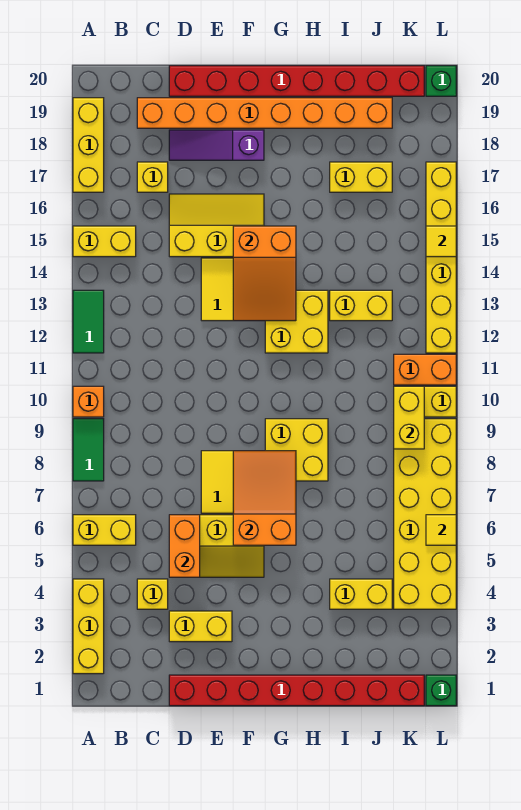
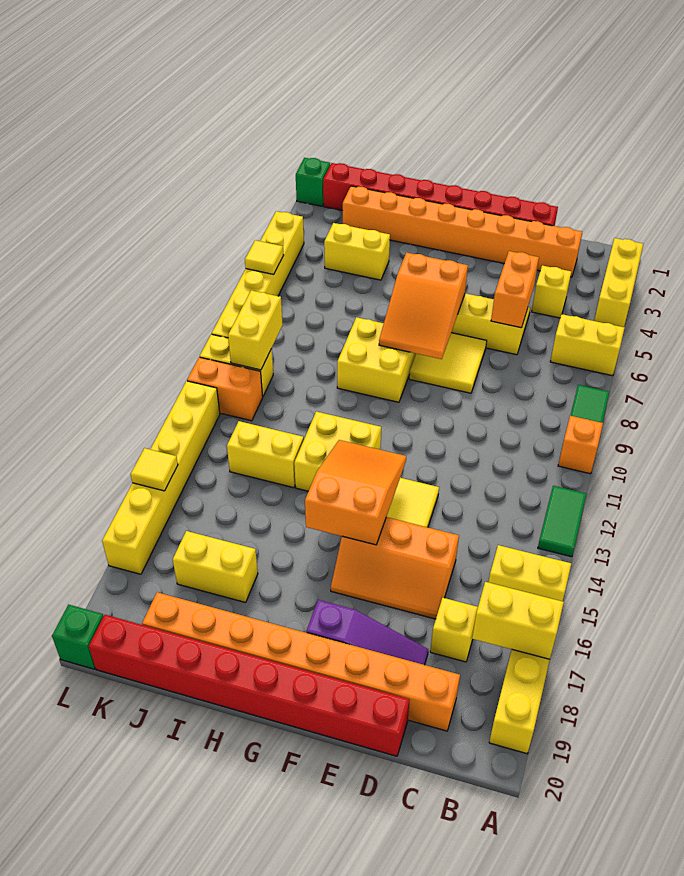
none -> orange brick C2:J2 level 1
yellow brick D3:E3 level 1 -> yellow brick A17:B17 level 2
yellow slope D15:F16 level 1 top 15 -> orange slope D15:F16 level 1 top 15
yellow brick K4:L9 level 1 -> yellow brick L4:L9 level 1

